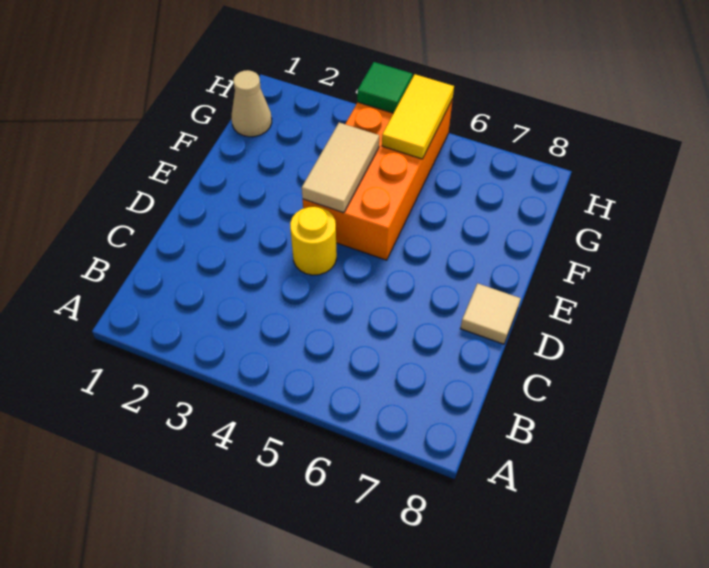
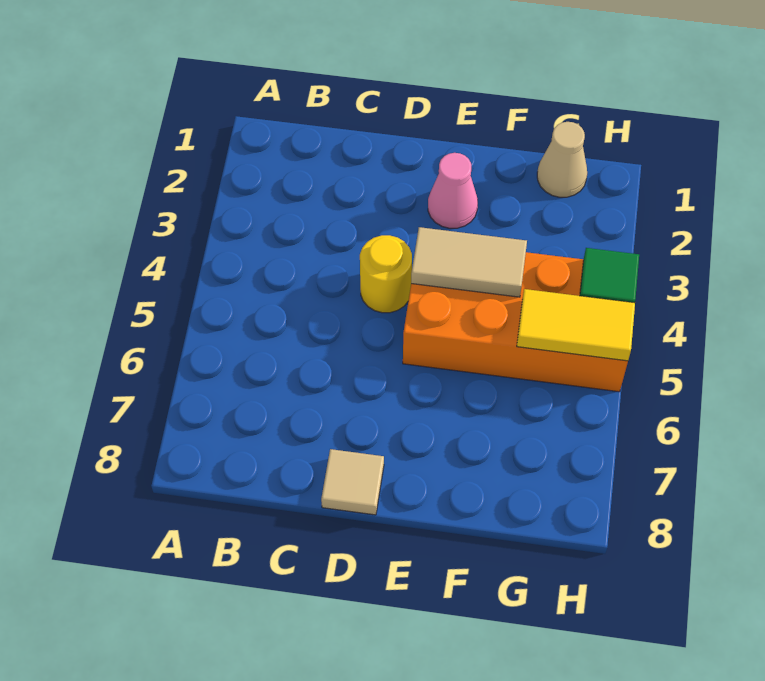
none -> pink cone E2 level 1

